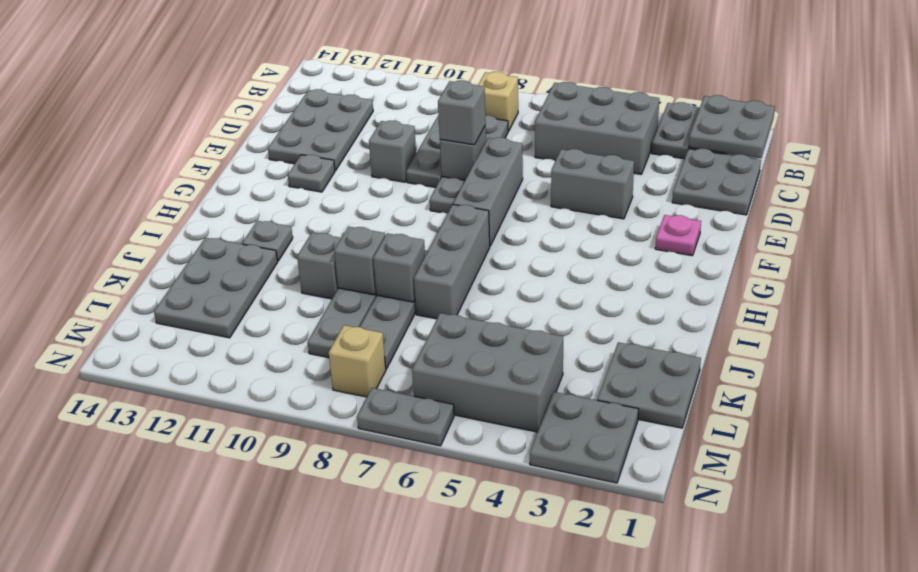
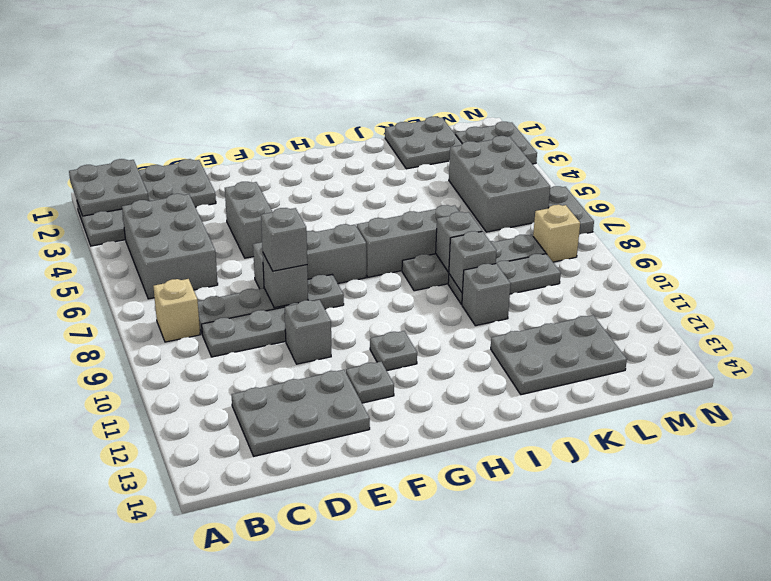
pink plate F2 level 1 -> none
grey plate I12 level 1 -> grey plate G11 level 1

